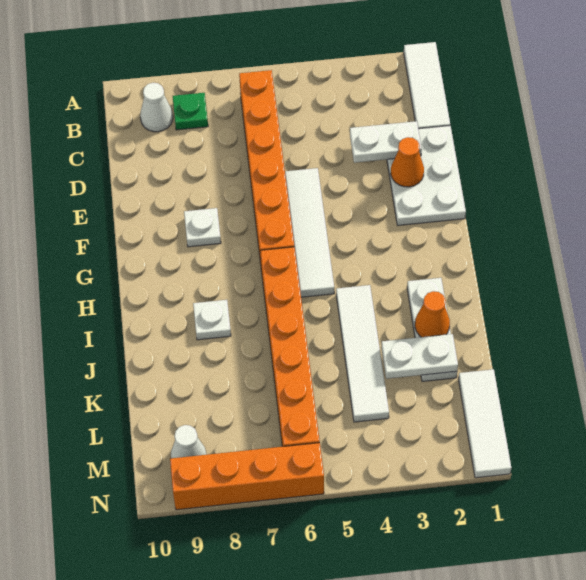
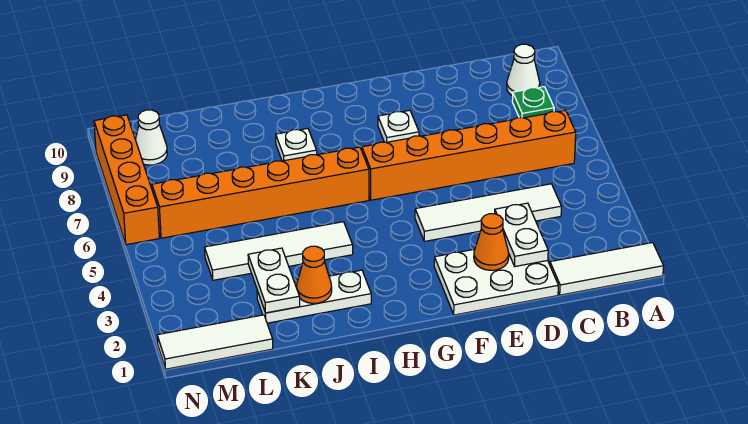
white tile E5:H5 level 1 -> white tile C4:F4 level 1

